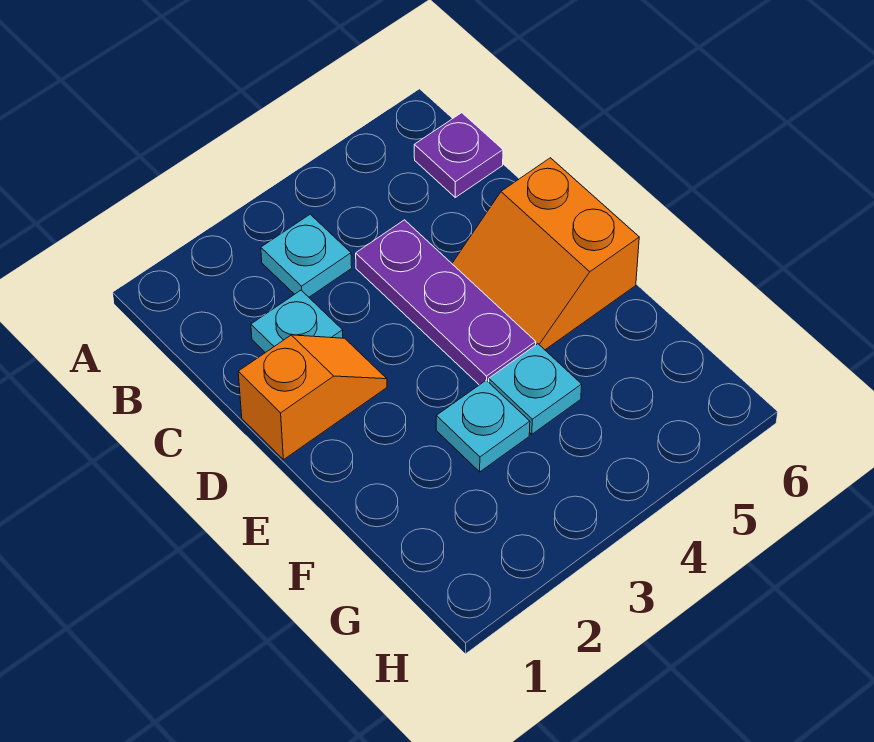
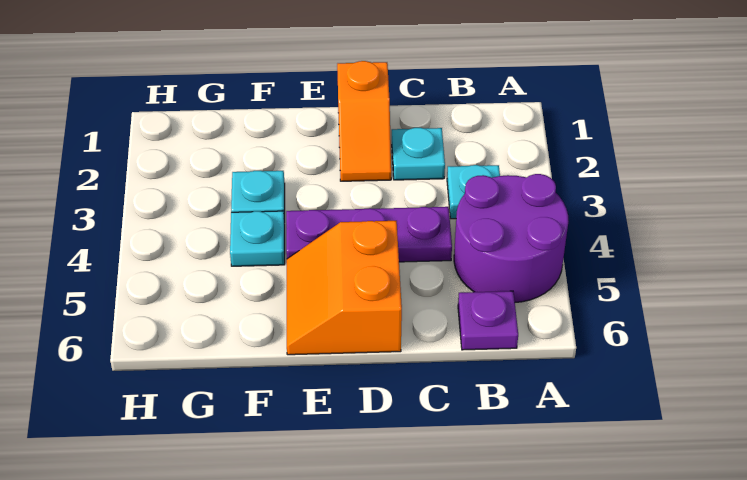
none -> purple round brick A4:B5 level 1
orange slope D5:E6 level 1 top 6 -> orange slope D5:E6 level 1 top D

